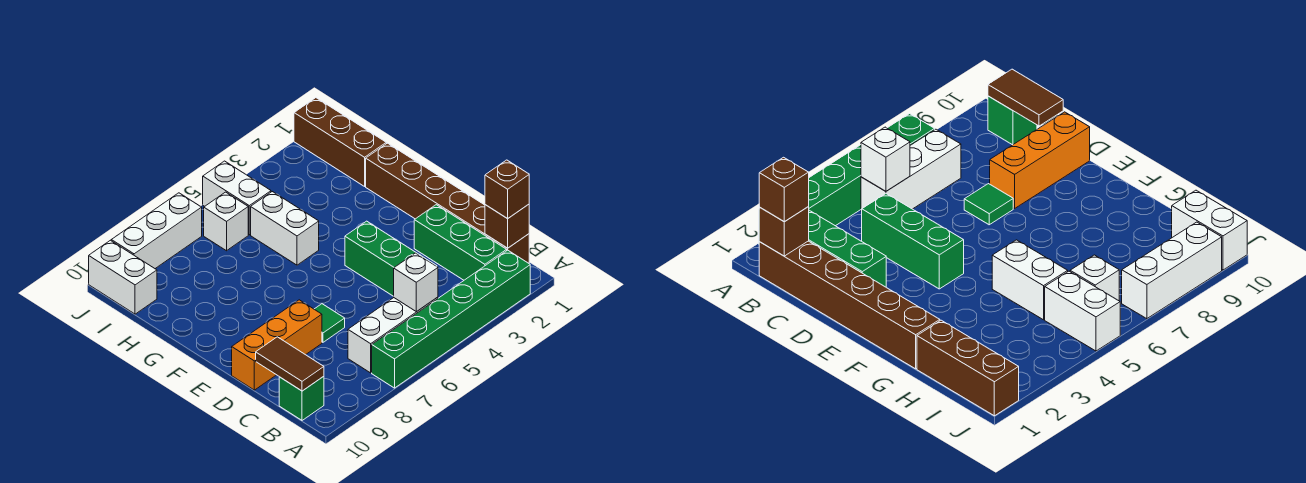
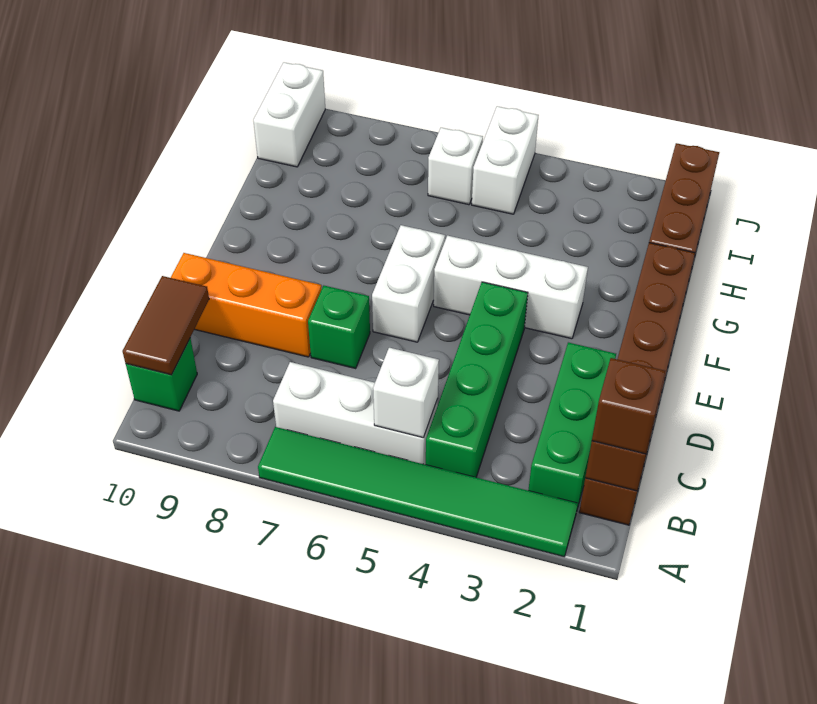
green brick A2:A7 level 1 -> green tile A2:A7 level 1
green brick C4:E4 level 1 -> green brick B4:E4 level 1
green tile D7 level 1 -> green brick D7 level 1
white brick G5:H5 level 1 -> white brick E6:F6 level 1
white brick J7:J9 level 1 -> white brick F3:F5 level 1

